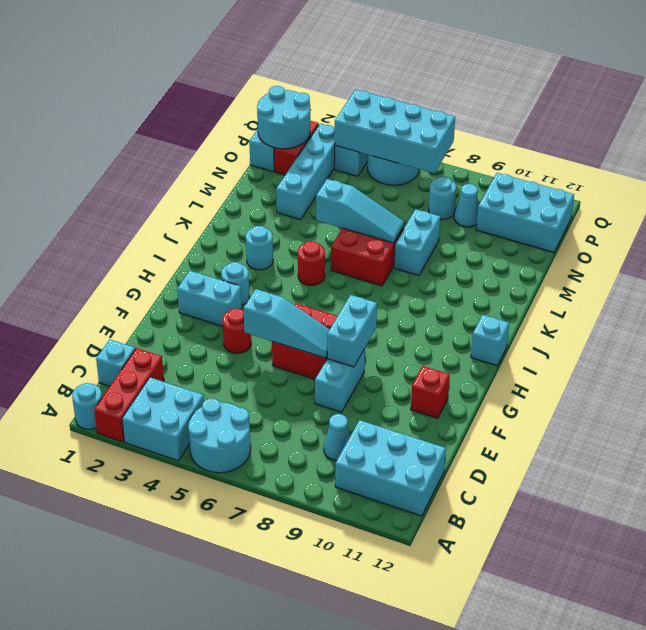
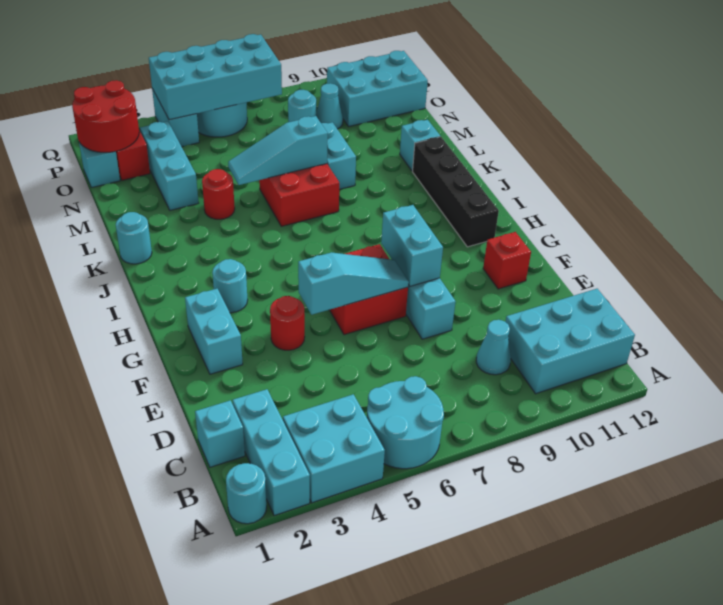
red brick A2:C2 level 1 -> cyan brick A2:C2 level 1
cyan brick G2:G3 level 1 -> cyan brick F2:G2 level 1
none -> black brick H11:K11 level 1
cyan brick I12 level 1 -> cyan brick L11 level 1
cyan round brick J3 level 1 -> cyan round brick K1 level 1
red round brick J5 level 1 -> red round brick L4 level 1
cyan slope L5:L7 level 2 top 5 -> cyan slope L5:L7 level 2 top 7
cyan brick M3:P3 level 1 -> cyan brick M3:O3 level 1
cyan round brick O1:P2 level 2 -> red round brick O1:P2 level 2

